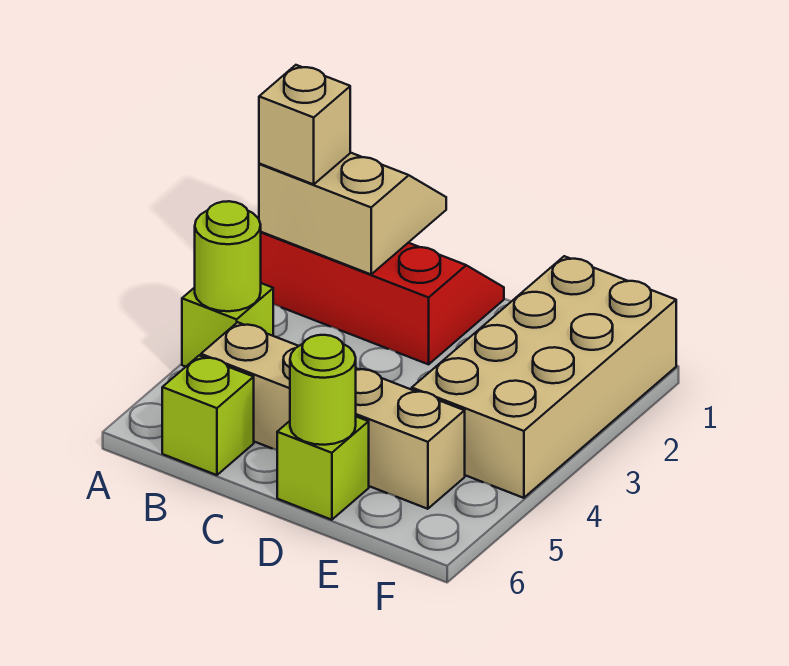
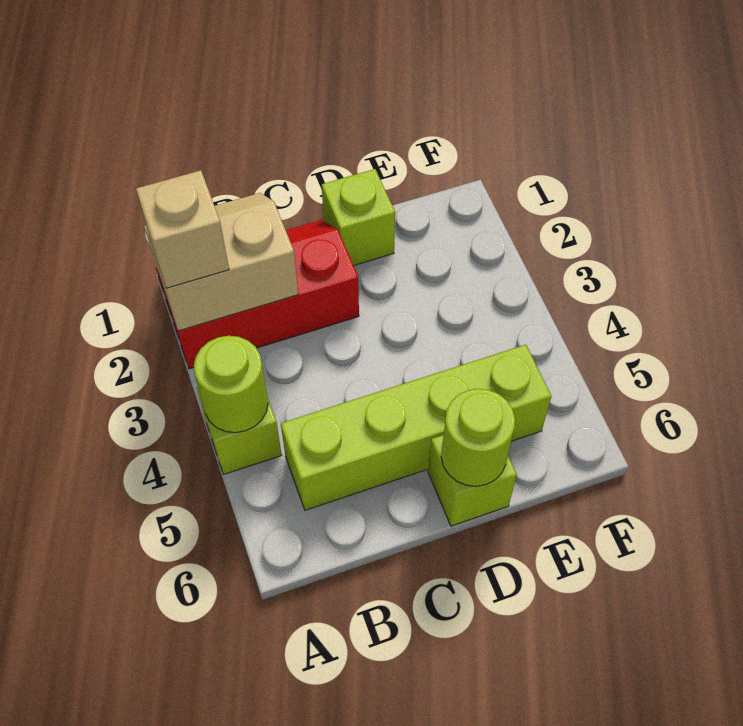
tan brick B5:E5 level 1 -> lime brick B5:E5 level 1
lime brick B6 level 1 -> lime brick D1 level 1
tan brick E1:F4 level 1 -> none

